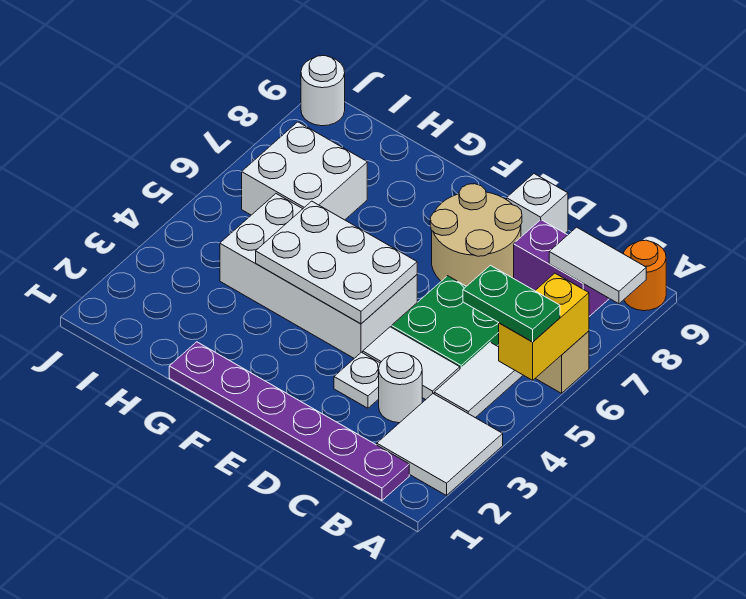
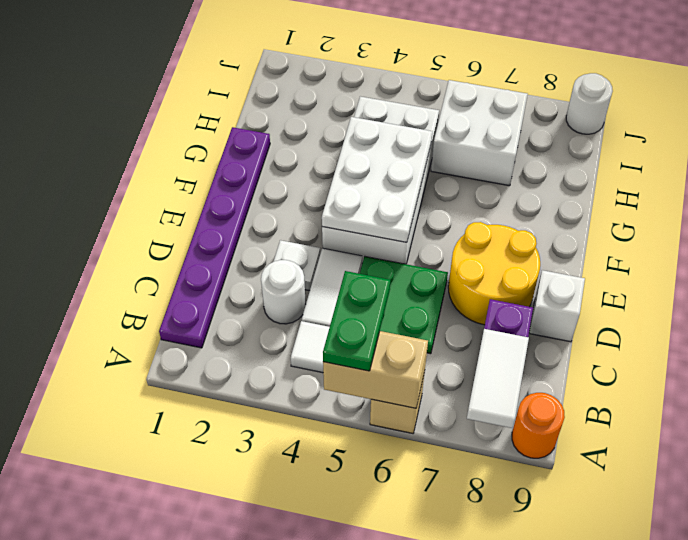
white tile A2:B3 level 1 -> none
yellow brick A5:A6 level 2 -> tan brick A5:A6 level 2
tan round brick D7:E8 level 1 -> yellow round brick D7:E8 level 1

